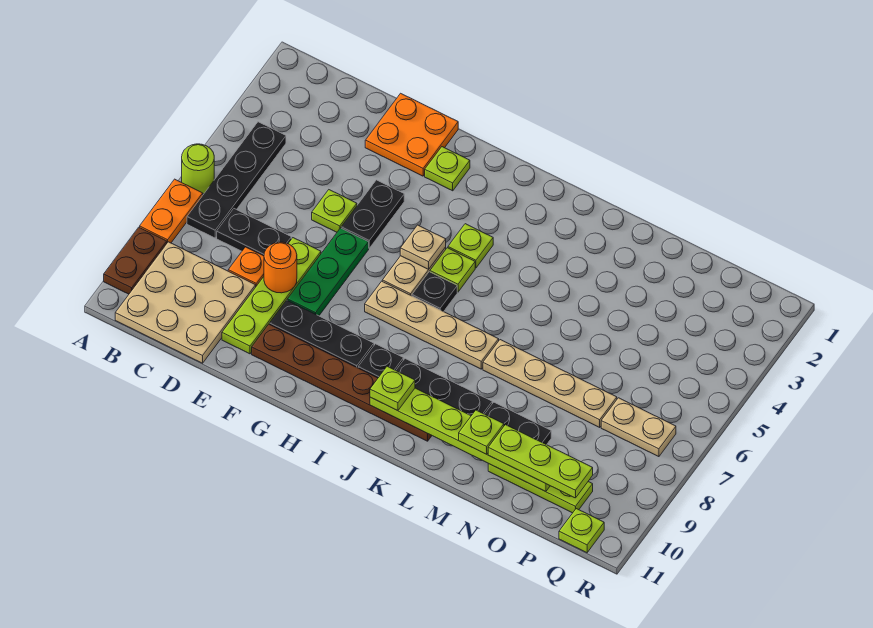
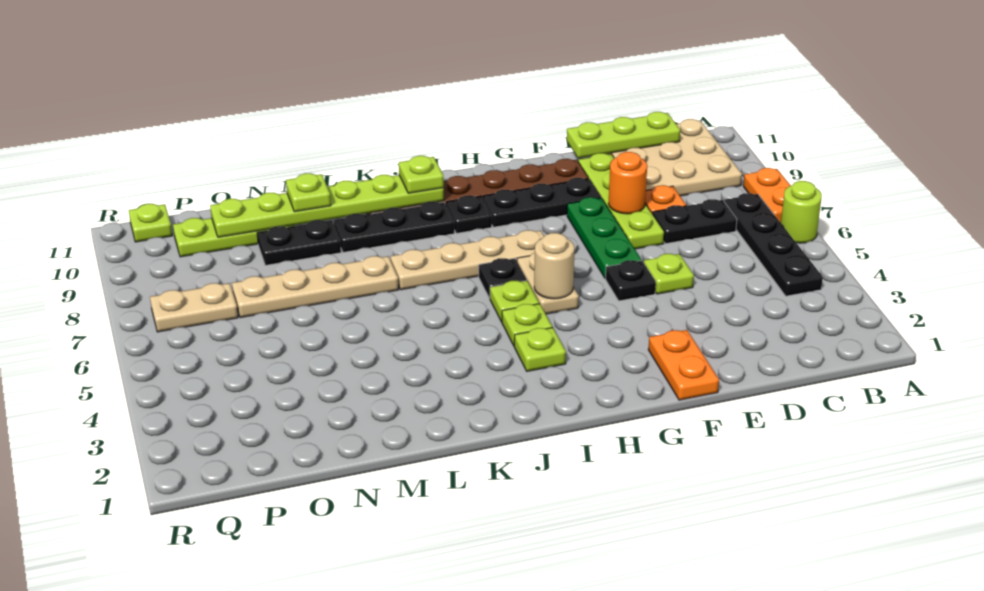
brown plate A9:A10 level 1 -> none
orange plate E1:F2 level 1 -> orange plate F1:F2 level 1
black plate F4:F5 level 1 -> black plate F5 level 1
lime plate G2 level 1 -> lime plate I3 level 1
tan plate H5 level 2 -> tan round brick H5 level 2
lime plate N10:P10 level 3 -> lime plate C11:E11 level 2

